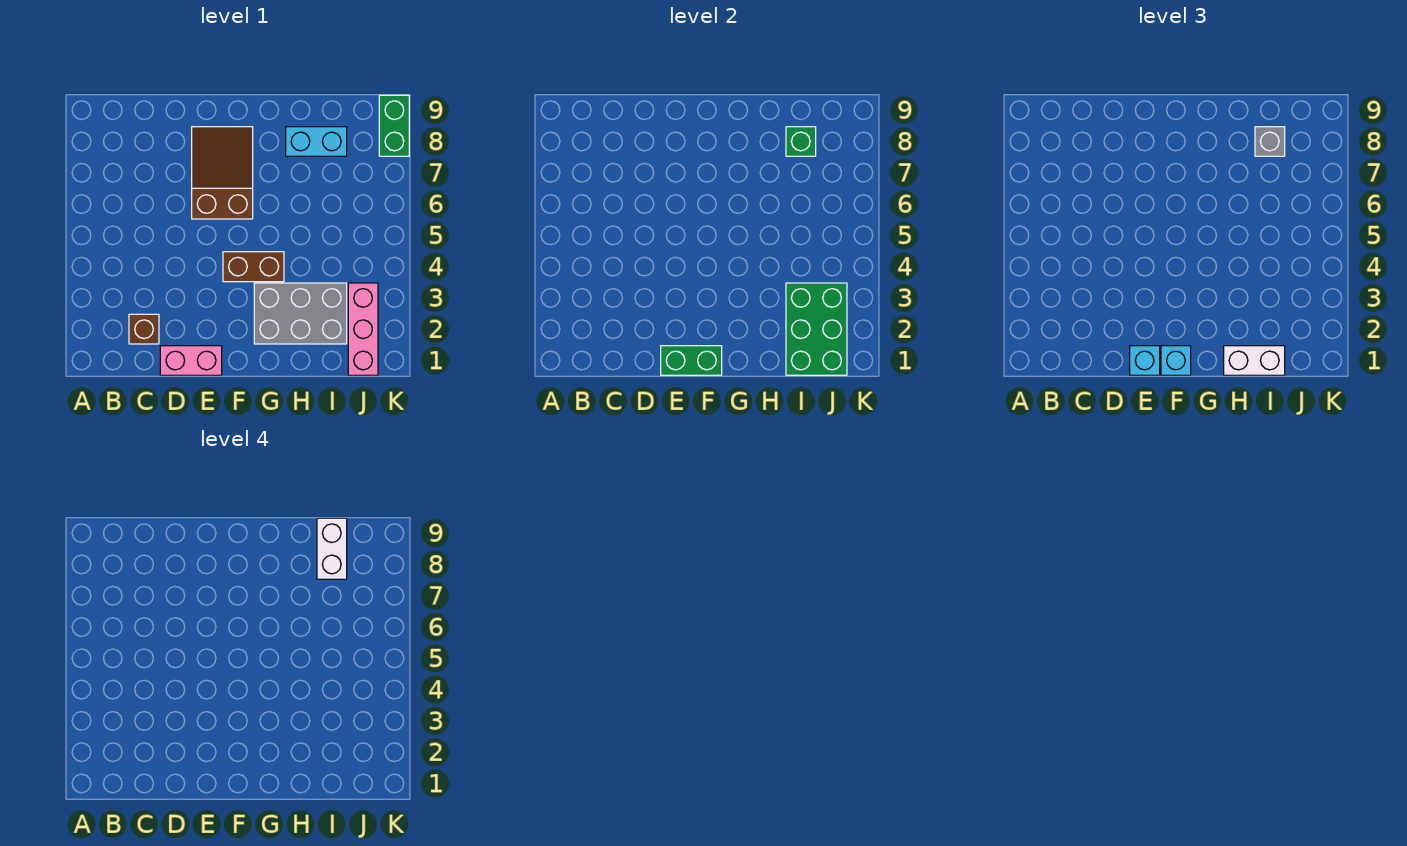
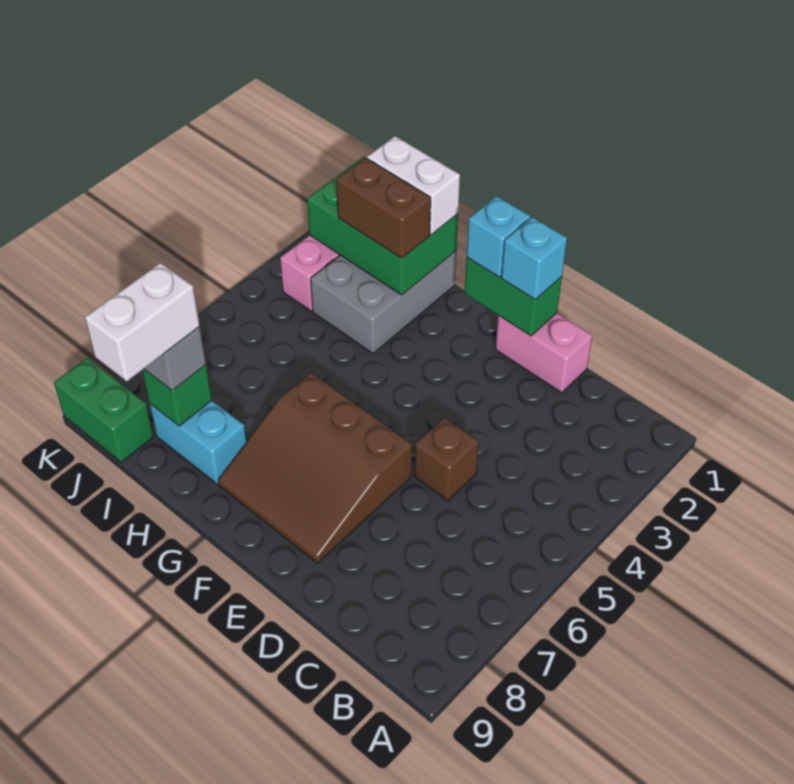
brown brick C2 level 1 -> brown brick D5 level 1
brown slope E6:F8 level 1 top 6 -> brown slope E6:G8 level 1 top 6
brown brick F4:G4 level 1 -> brown brick H2:I2 level 3
grey brick G2:I3 level 1 -> grey brick H1:I3 level 1
green brick I1:J3 level 2 -> green brick H1:J2 level 2
green brick K8:K9 level 1 -> green brick J9:K9 level 1

